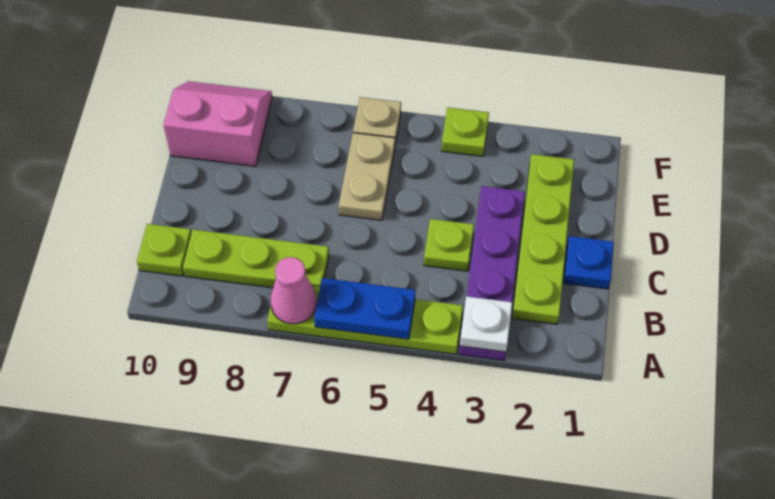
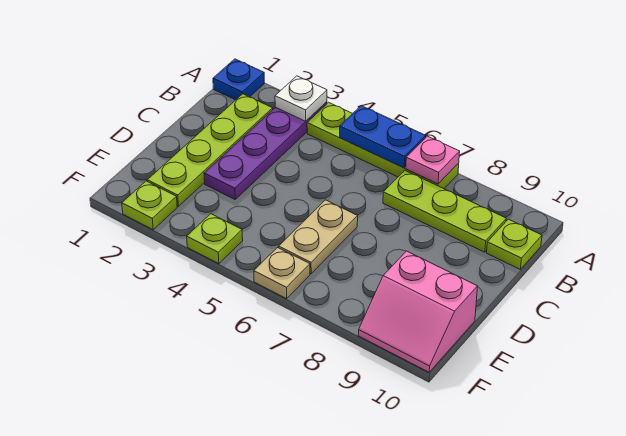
pink cone A7 level 2 -> pink plate A7 level 2
blue plate C1 level 1 -> blue plate A1 level 1
lime plate C4 level 1 -> lime plate F2 level 1

